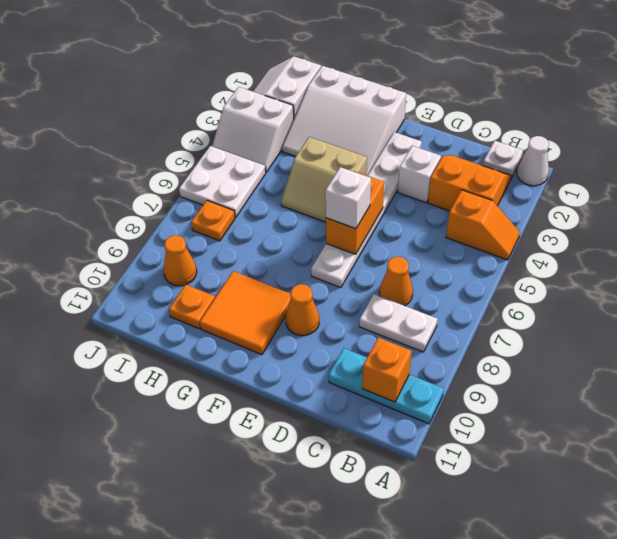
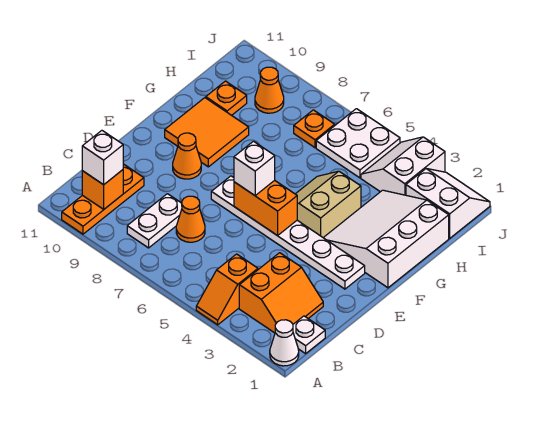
cyan plate A10:C10 level 1 -> orange plate A10:C10 level 1
white brick D3 level 1 -> white brick B10 level 3

